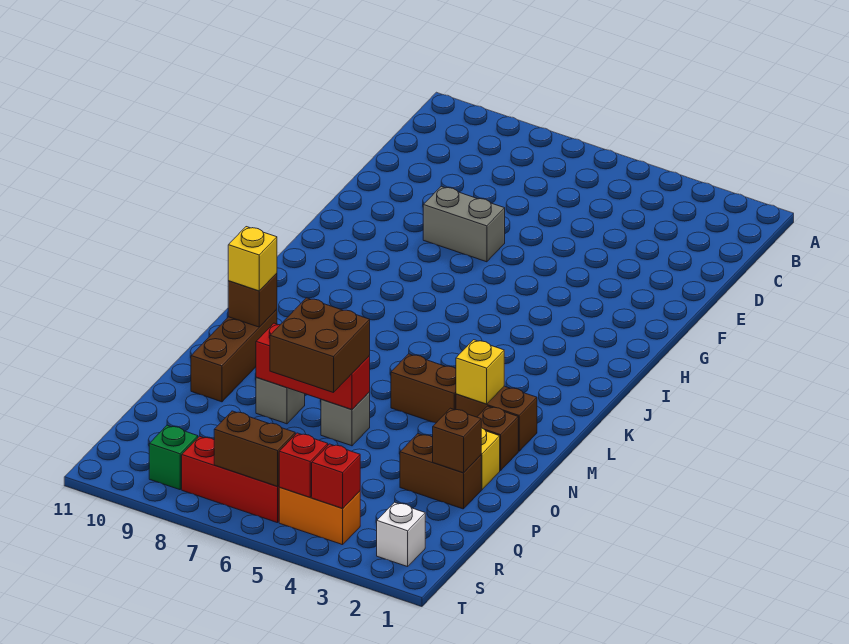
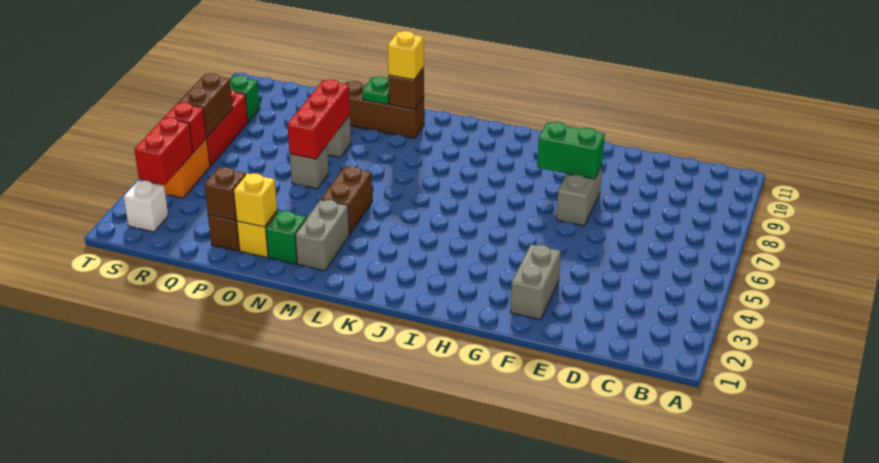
none -> grey brick F2:F3 level 1
none -> green brick F8:G8 level 2
brown brick M2:M3 level 1 -> grey brick M2:M3 level 1
yellow brick M3 level 2 -> yellow brick O2 level 2
brown brick N2 level 1 -> green brick N2 level 1
none -> green plate N10 level 2
brown brick O6:P7 level 3 -> none
red brick S4 level 2 -> red brick S3:S4 level 2

